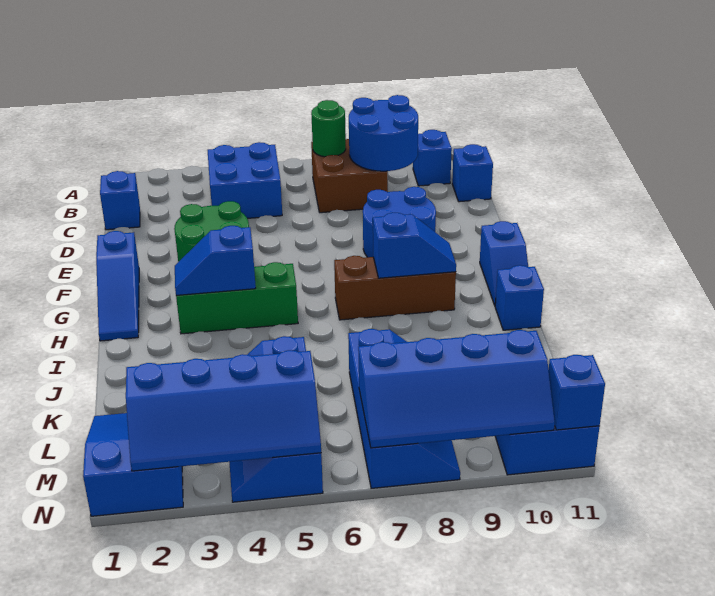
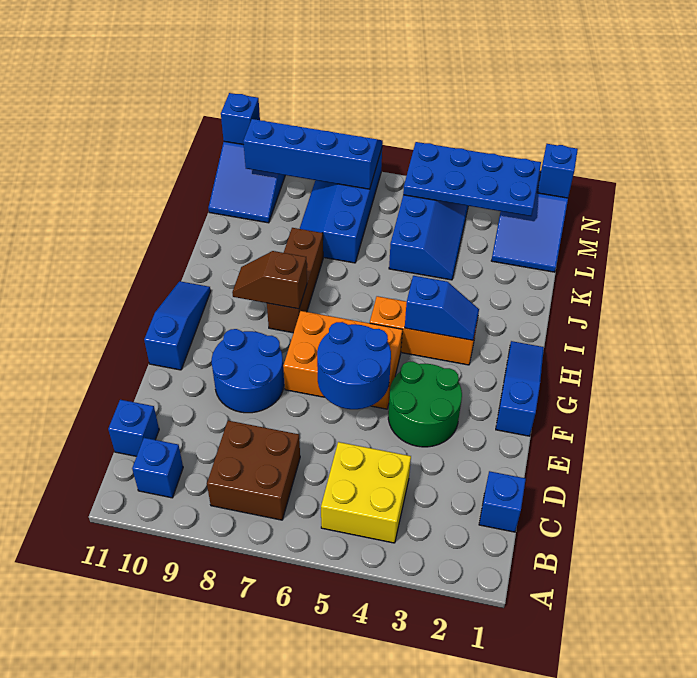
blue brick B4:C5 level 1 -> yellow brick B4:C5 level 1
green round brick B7 level 2 -> none
blue round brick B8:C9 level 2 -> blue round brick E5:F6 level 2
none -> orange brick F5:G7 level 1
blue slope G11:H11 level 1 top G -> blue slope F11:H11 level 1 top F
green brick H3:H5 level 1 -> orange brick H3:H5 level 1
brown brick H7:H9 level 1 -> brown brick H8:J8 level 1
blue slope H8:H9 level 2 top 8 -> brown slope H8:H9 level 2 top 8
blue brick I11 level 1 -> blue brick N1 level 2
blue slope M2:N5 level 2 top M -> blue plate M2:N5 level 2

